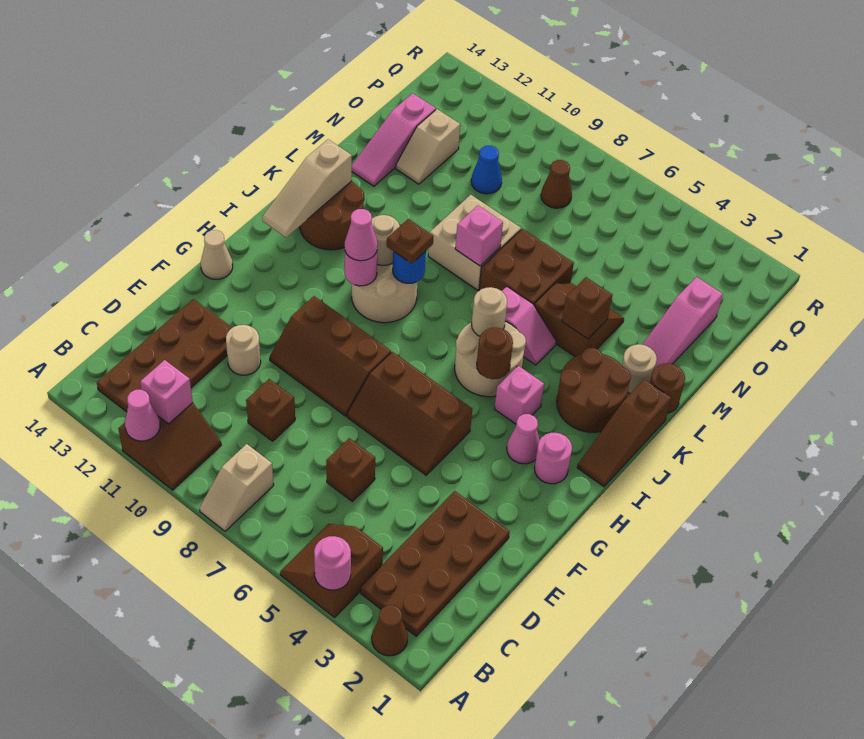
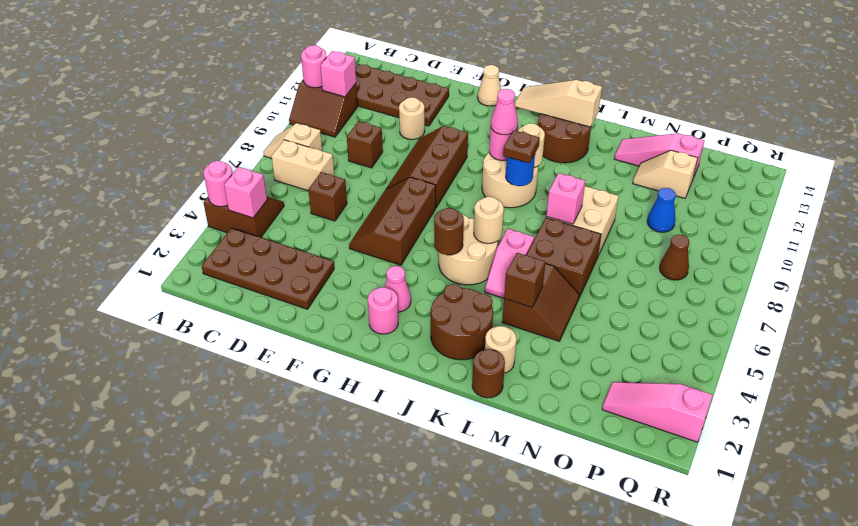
brown cone A2 level 1 -> none
pink cone A11 level 2 -> pink round brick A11 level 2
none -> tan brick B7:C7 level 1
brown slope I1:K1 level 1 top K -> none
pink brick I4 level 1 -> pink brick B4 level 2
pink slope M2:O2 level 1 top O -> pink slope P2:R2 level 1 top R

